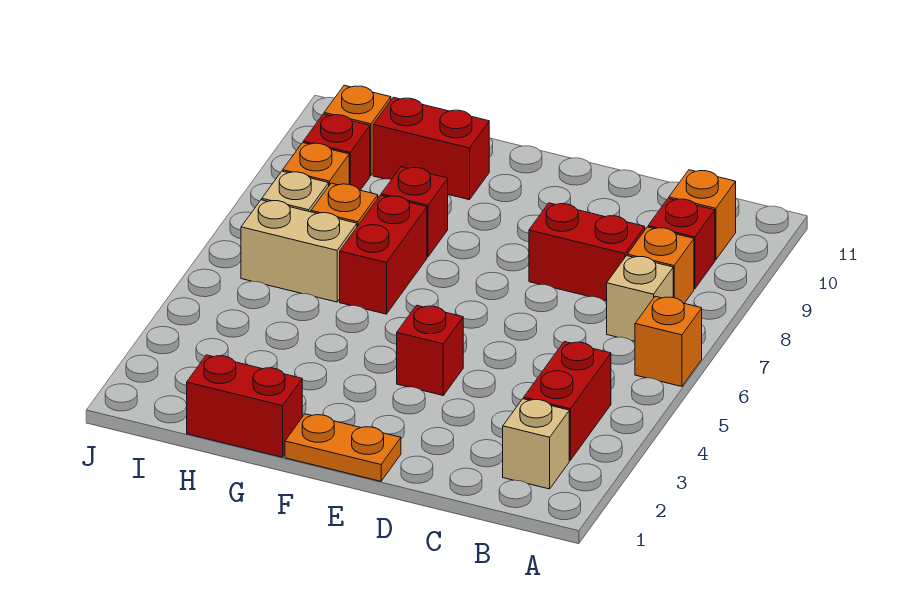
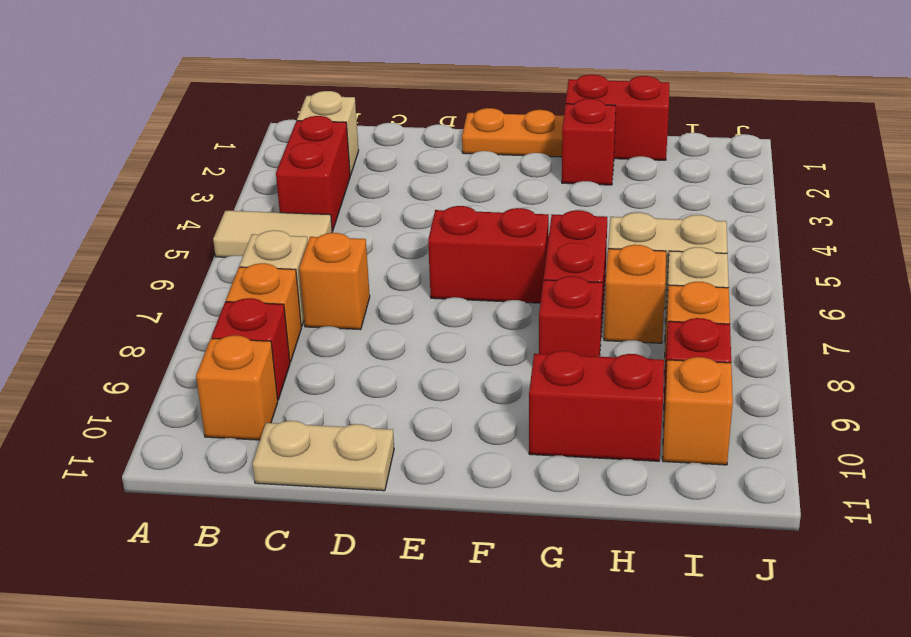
none -> tan tile A5:B5 level 1
orange brick A6 level 1 -> orange brick C7 level 1
red brick C8:D8 level 1 -> red brick E6:F6 level 1
none -> tan plate C11:D11 level 1
red brick E4 level 1 -> red brick G2 level 1

